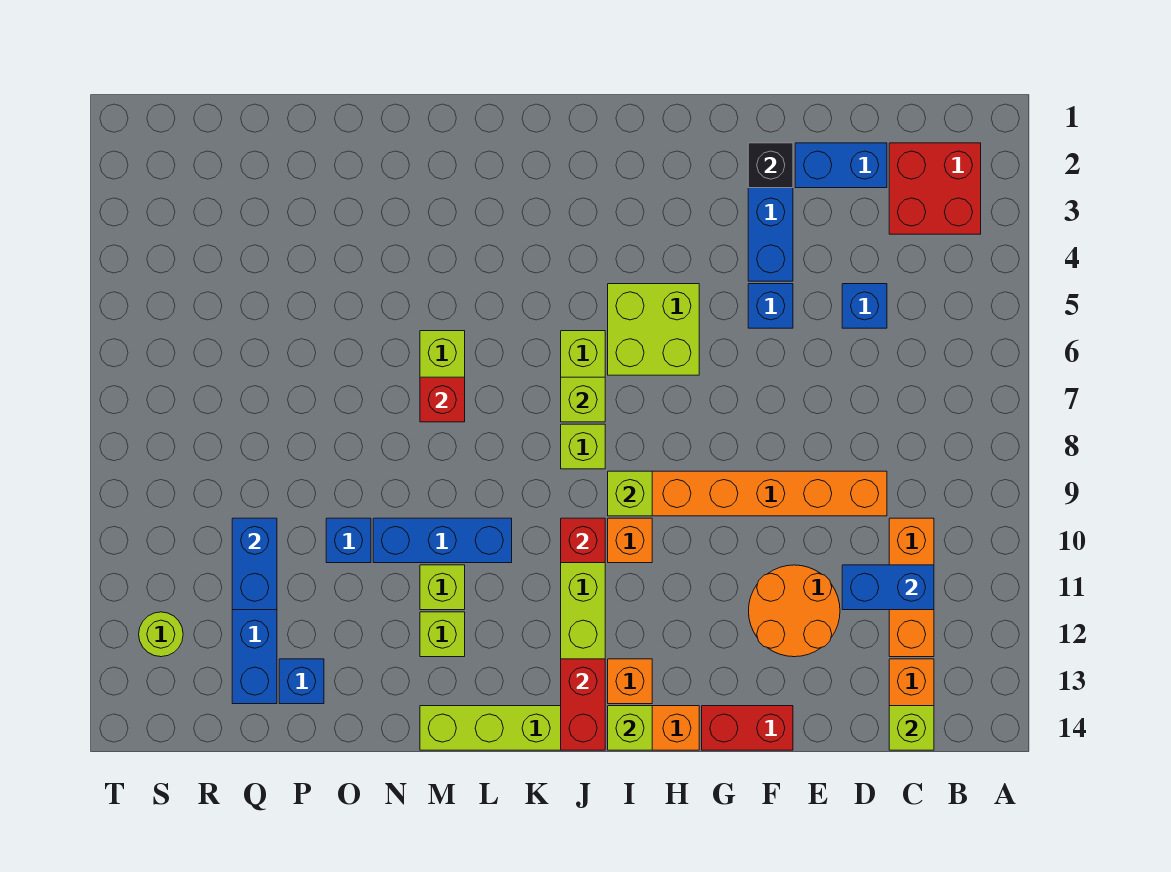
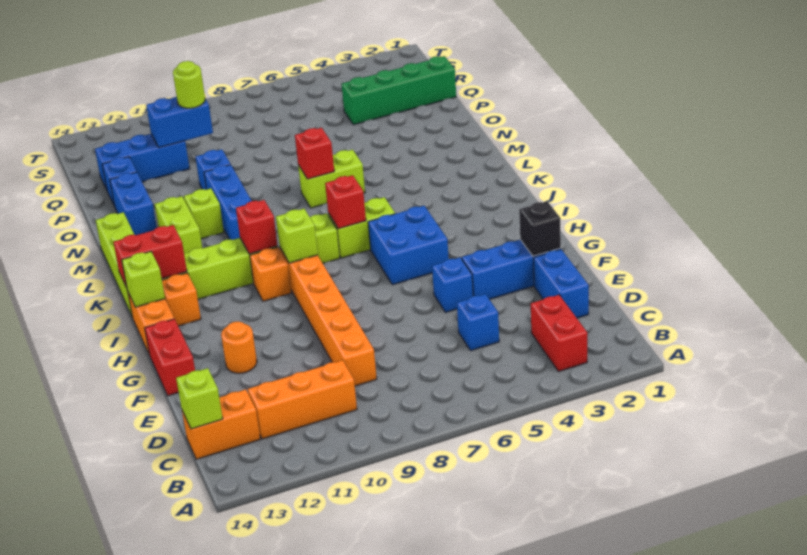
red brick B2:C3 level 1 -> red brick B3:C3 level 1
blue brick C11:D11 level 2 -> blue brick N13:O13 level 1
orange round brick E11:F12 level 1 -> orange round brick F12 level 1
lime brick H5:I6 level 1 -> blue brick H5:I6 level 1
lime brick J7 level 2 -> red brick J7 level 2
lime brick M12 level 1 -> lime brick L12:M12 level 1
none -> green brick Q1:Q4 level 1
lime round brick S12 level 1 -> lime round brick Q10 level 3

